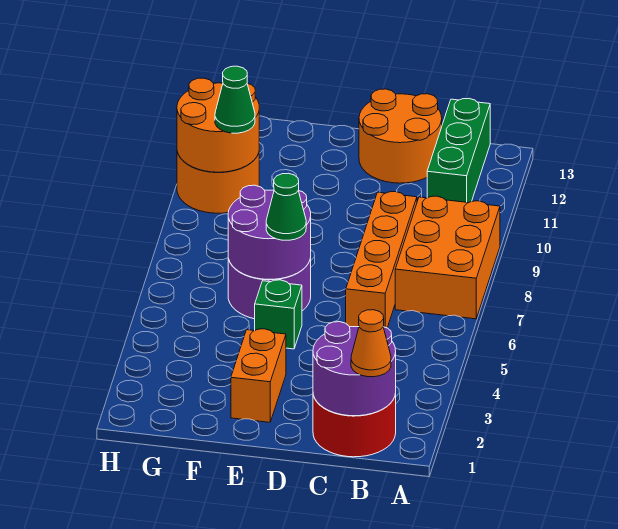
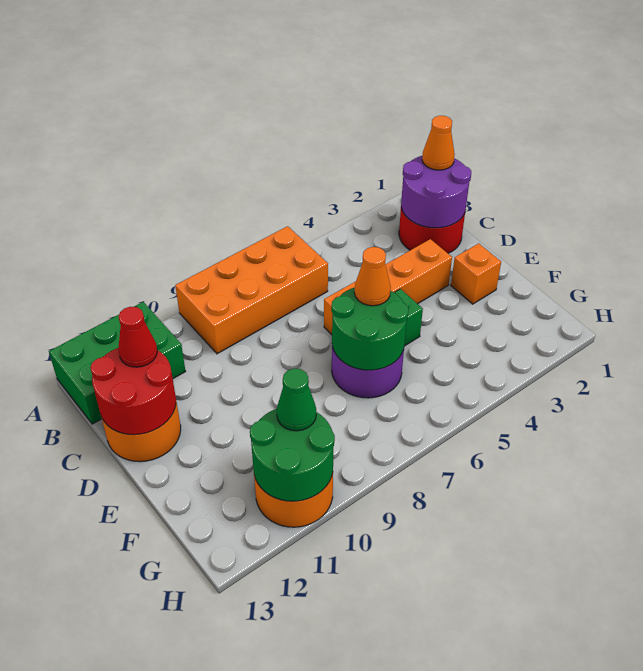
orange brick A7:B9 level 1 -> orange brick A6:B9 level 1
green brick B11:B13 level 1 -> green brick A11:B13 level 1
orange brick C6:C9 level 1 -> orange brick D3:D6 level 1
none -> red round brick C12:D13 level 2
none -> red cone C12 level 3
orange brick E2:E3 level 1 -> orange brick E2 level 1
purple round brick E6:F7 level 2 -> green round brick E6:F7 level 2
green cone E6 level 3 -> orange cone E6 level 3
orange round brick G10:H11 level 2 -> green round brick G10:H11 level 2

